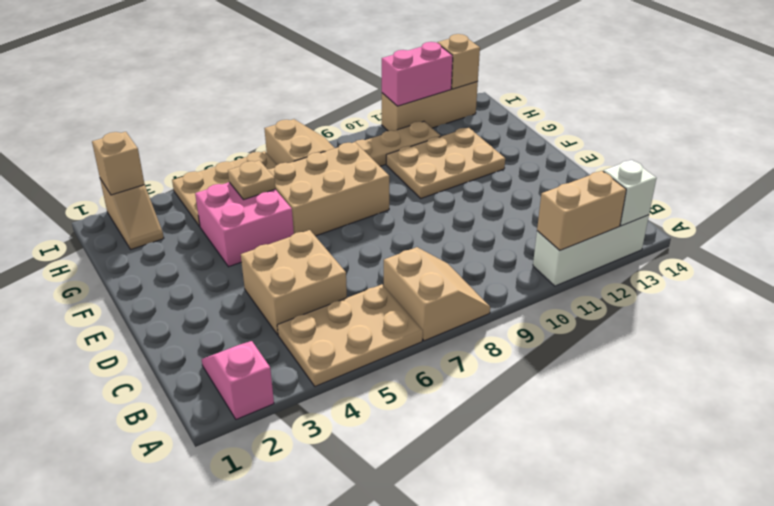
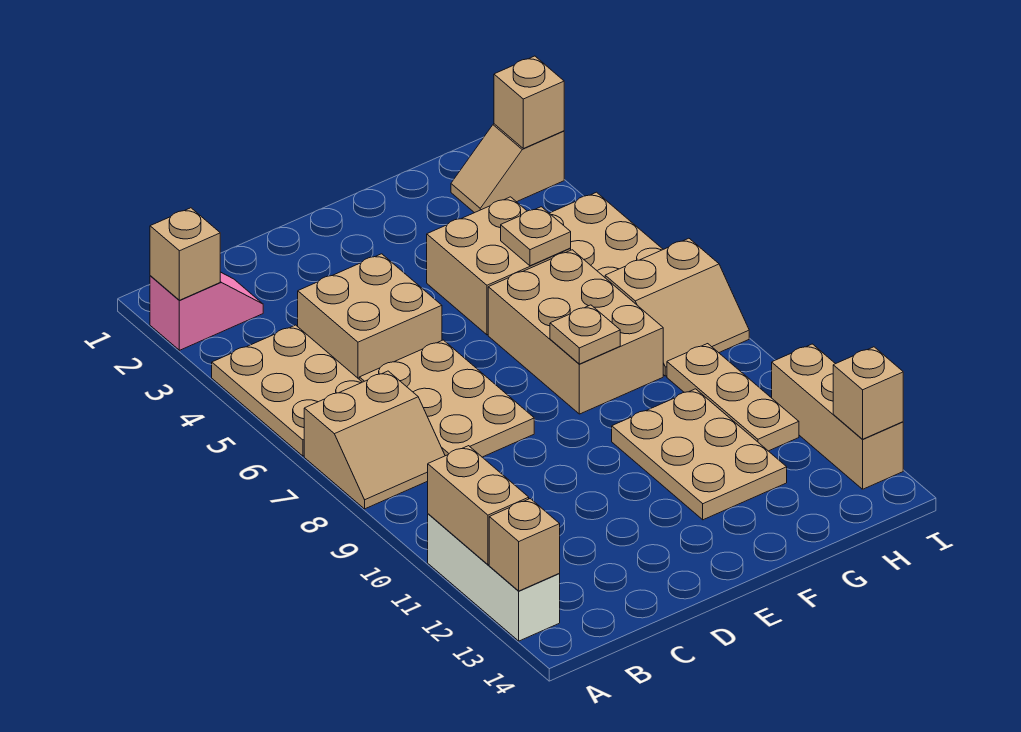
none -> tan brick A2 level 2
white brick A13 level 2 -> tan brick A13 level 2
none -> tan plate C6:D8 level 1
pink brick F4:G5 level 1 -> tan brick F4:G5 level 1
none -> tan plate F8 level 2
pink brick I11:I12 level 2 -> none

